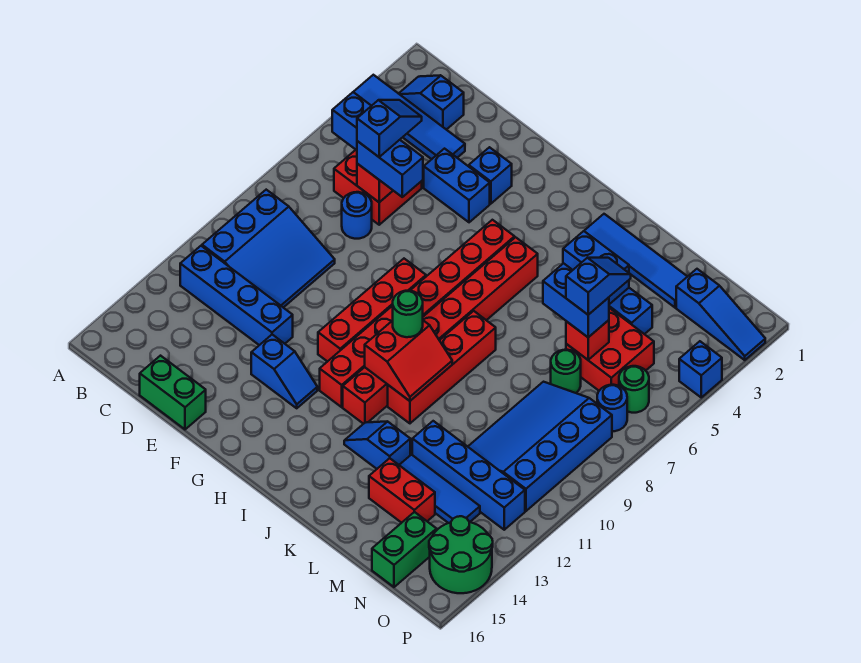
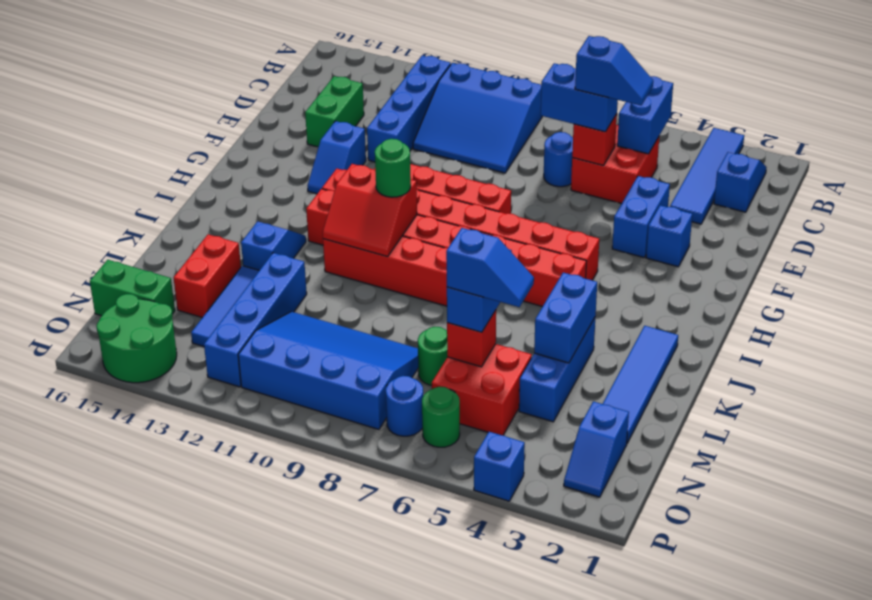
blue brick D6:E6 level 3 -> blue brick D6:D7 level 3
green brick D16:E16 level 1 -> green brick D14:E14 level 1
blue slope N2:P2 level 1 top N -> blue slope N2:O2 level 1 top N

